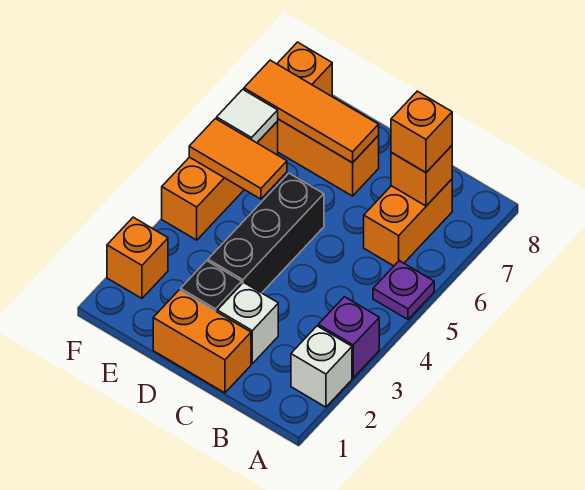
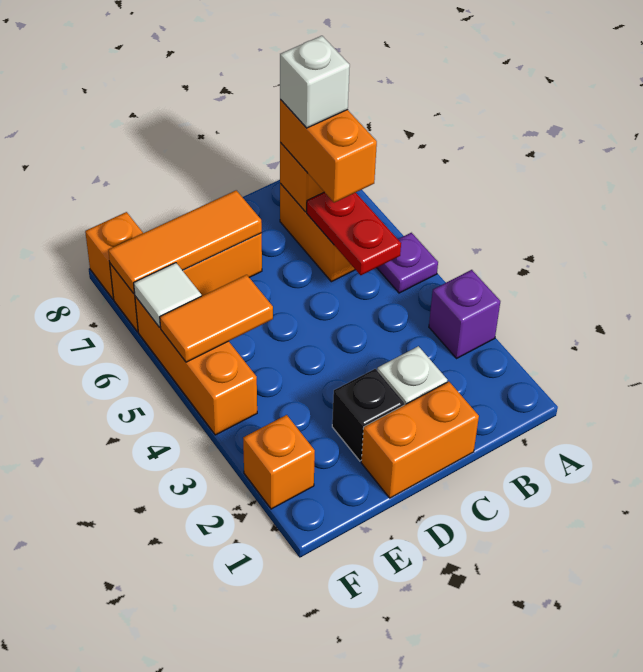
white brick A2 level 1 -> white brick B7 level 4
none -> red plate B5:B6 level 2
orange brick B7 level 3 -> orange brick B6:B7 level 3
black brick D3:D5 level 1 -> none

